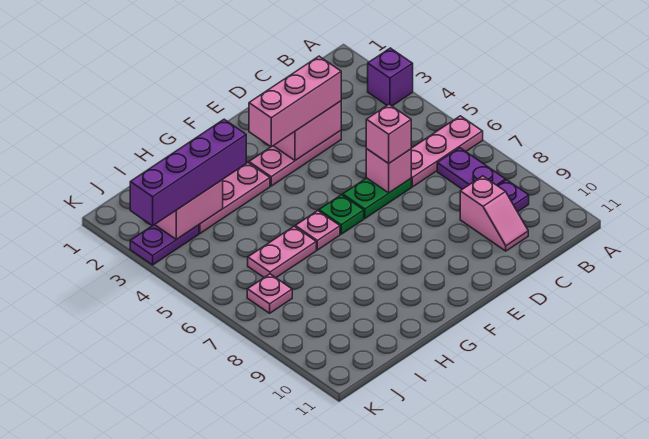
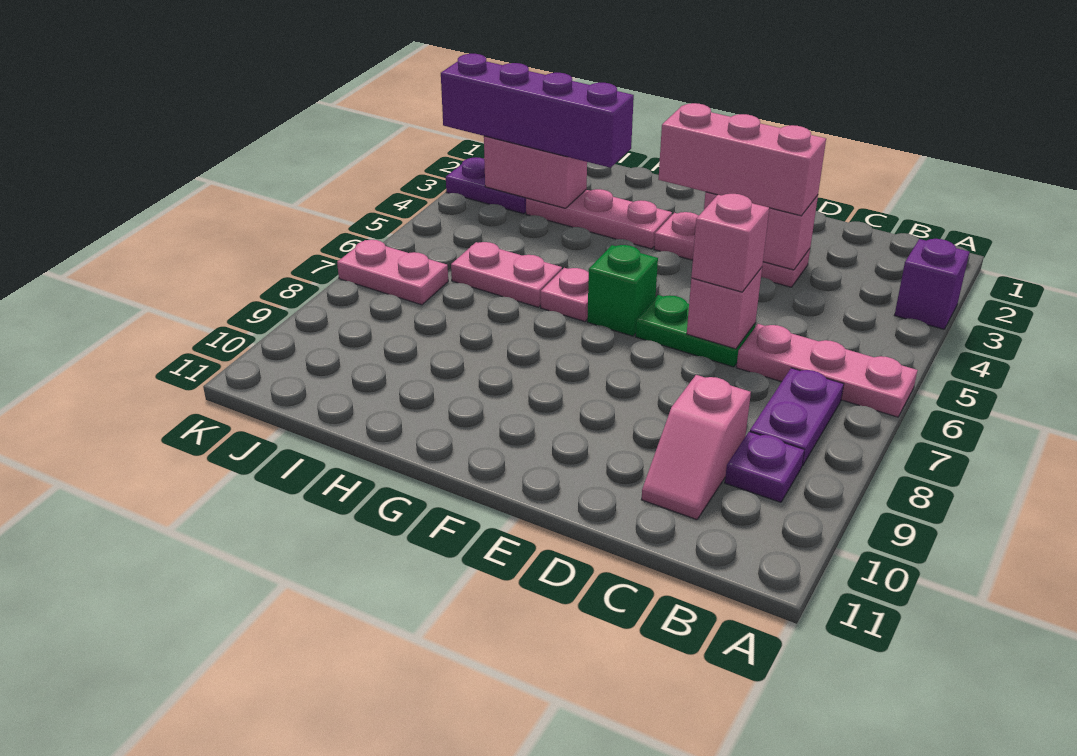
green plate F6 level 1 -> green brick F6 level 1
pink plate J7 level 1 -> pink plate J7:K7 level 1

